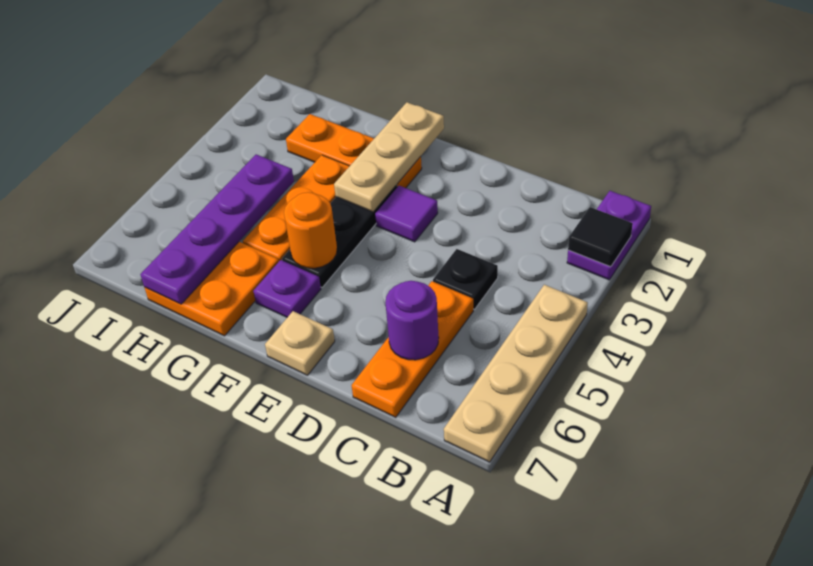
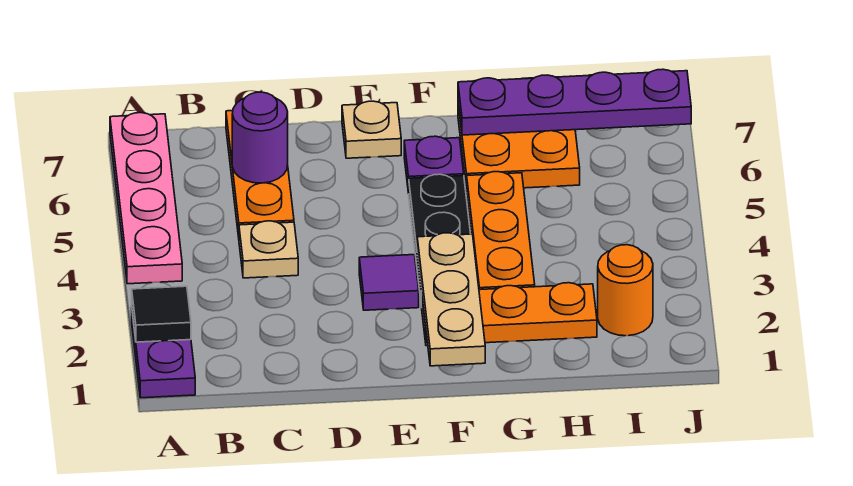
tan plate A4:A7 level 1 -> pink plate A4:A7 level 1
black plate C4 level 1 -> tan plate C4 level 1
orange round brick F5 level 2 -> orange round brick I2 level 1
purple plate H4:H7 level 2 -> purple plate G7:J7 level 2

